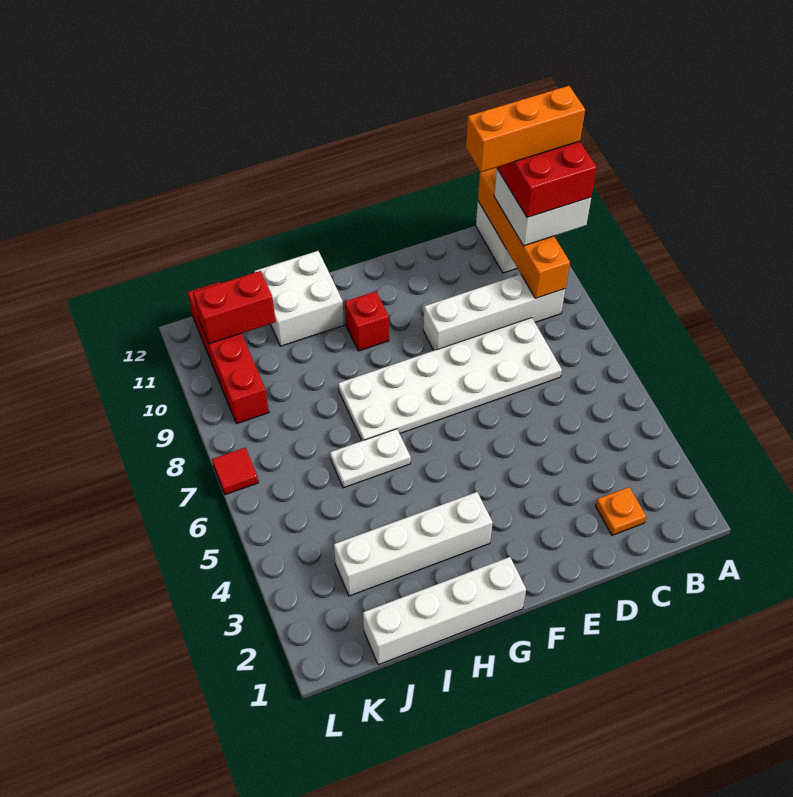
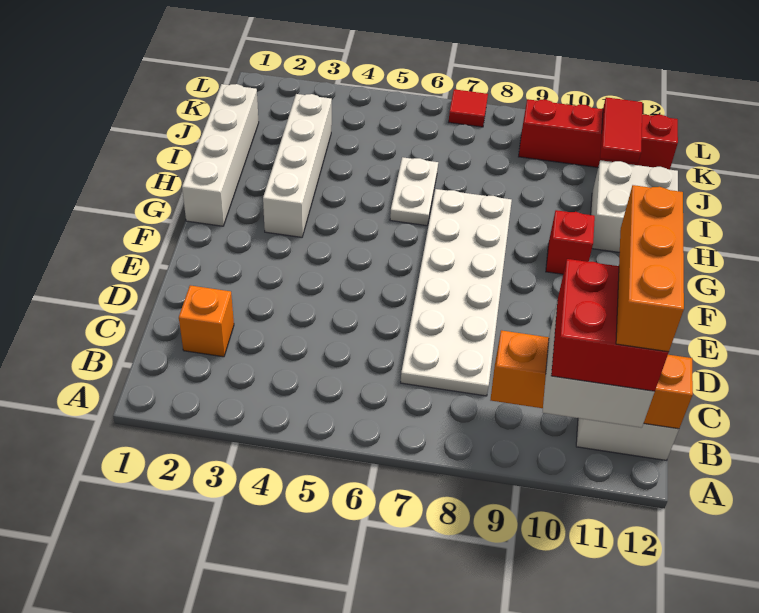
white brick B9:E9 level 1 -> none
orange plate C2 level 1 -> orange brick C2 level 1
red brick J11:K11 level 2 -> red tile J11:K11 level 2

